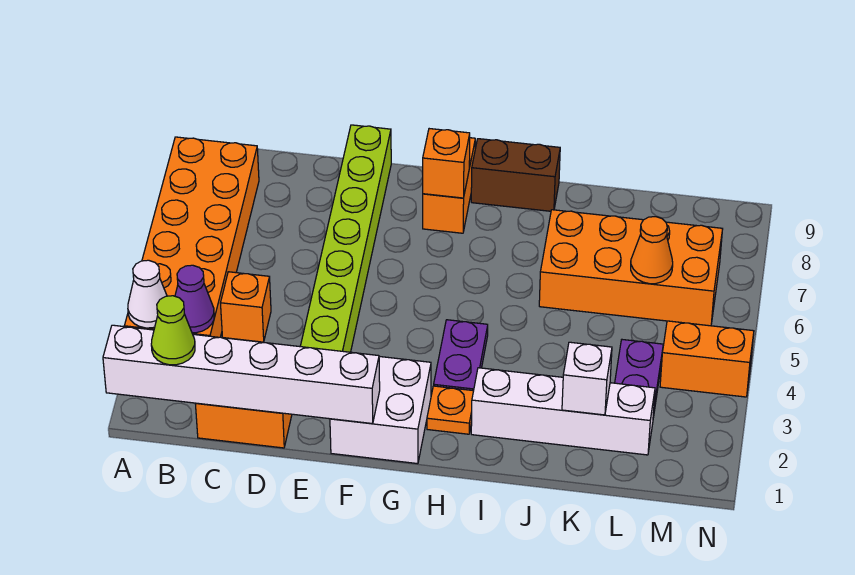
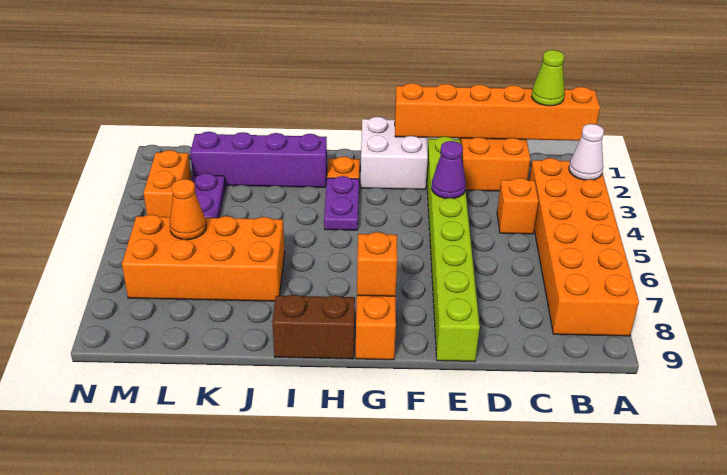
white brick A1:F1 level 2 -> orange brick A1:F1 level 2
purple cone B3 level 2 -> purple cone E4 level 2
white brick I2:L2 level 1 -> purple brick I2:L2 level 1
white brick K2 level 2 -> none
orange brick M4:N4 level 1 -> orange brick M3:M4 level 1

